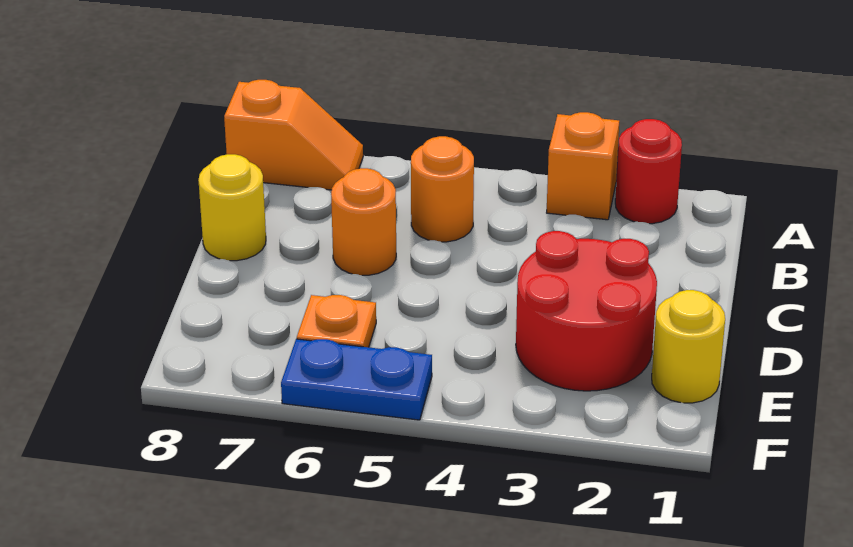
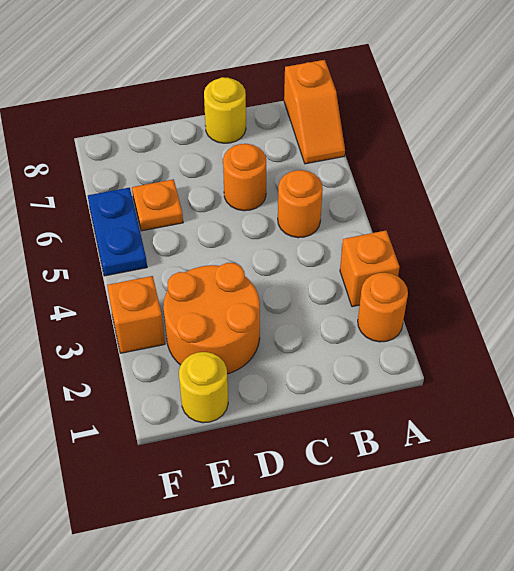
red round brick A2 level 1 -> orange round brick A2 level 1
red round brick D2:E3 level 1 -> orange round brick D2:E3 level 1
none -> orange brick F3 level 1

